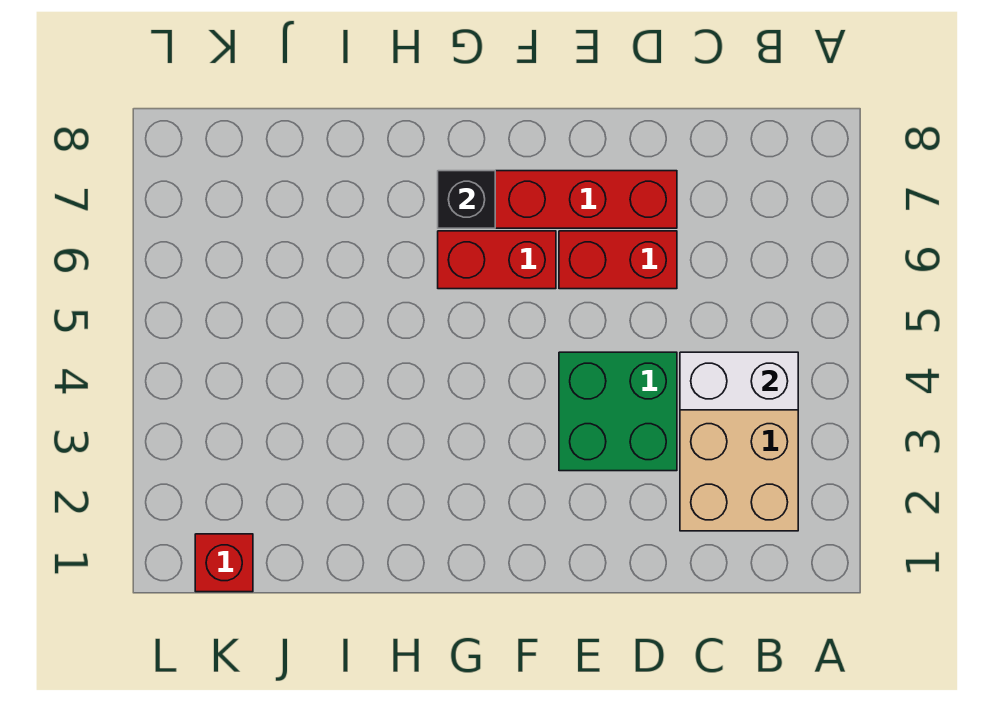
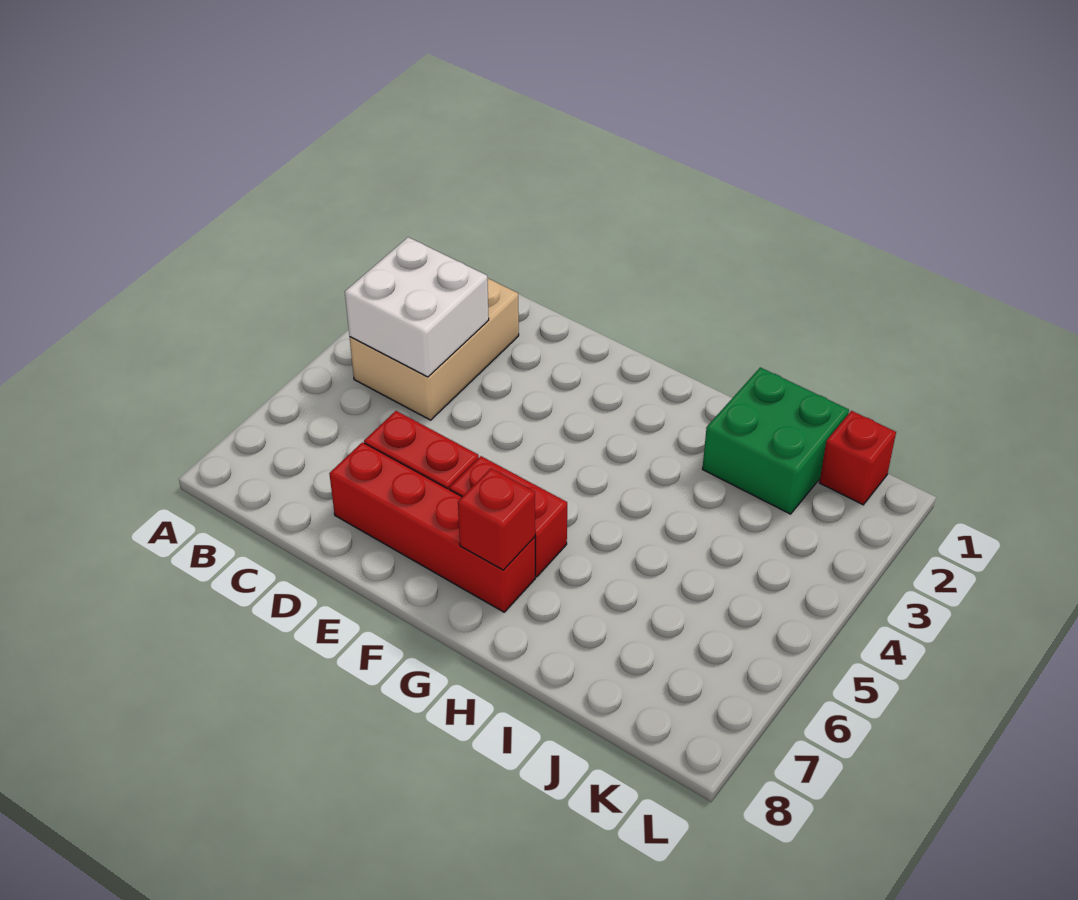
white brick B4:C4 level 2 -> white brick B3:C4 level 2
green brick D3:E4 level 1 -> green brick I1:J2 level 1
black brick G7 level 2 -> red brick G7 level 2

